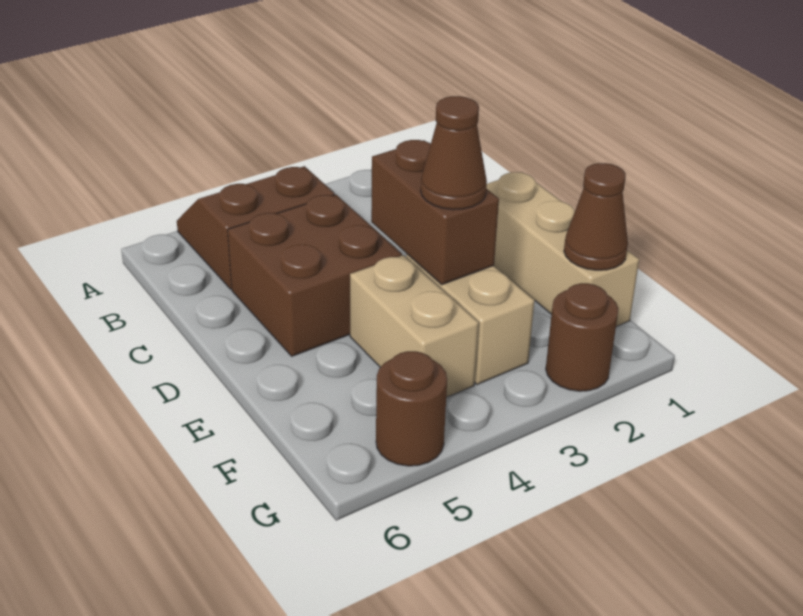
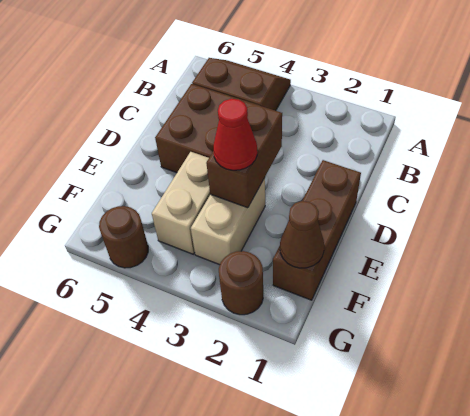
tan brick D1:F1 level 1 -> brown brick D1:F1 level 1
brown cone E3 level 3 -> red cone E3 level 3

